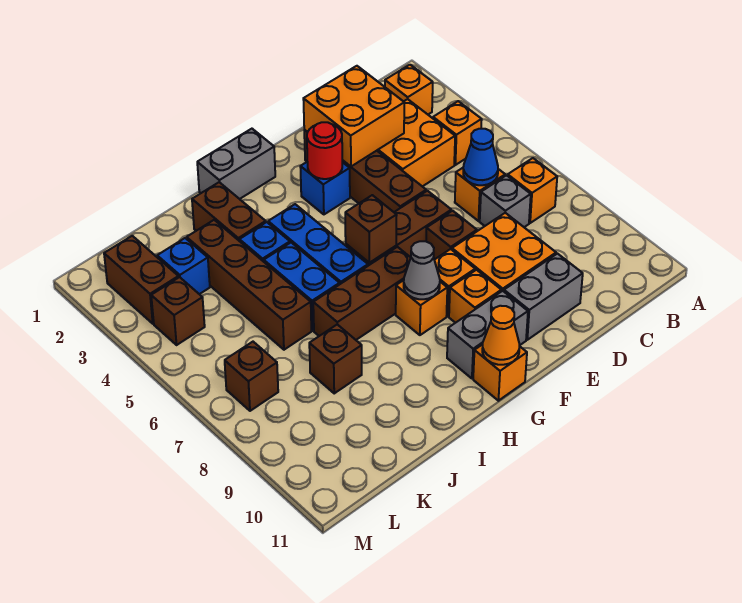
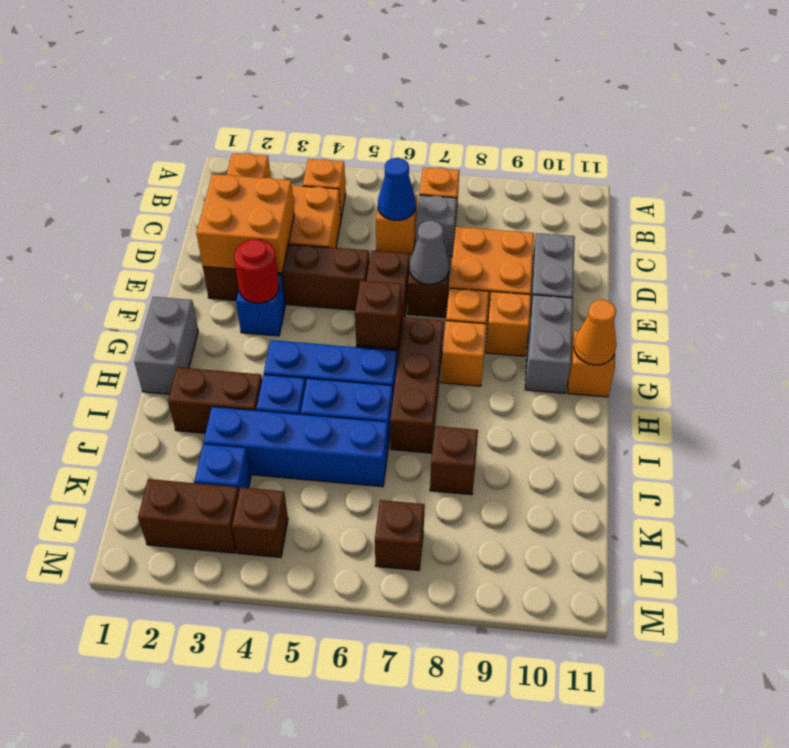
grey cone G8 level 2 -> grey cone E7 level 2
brown brick J3:J6 level 1 -> blue brick J3:J6 level 1

